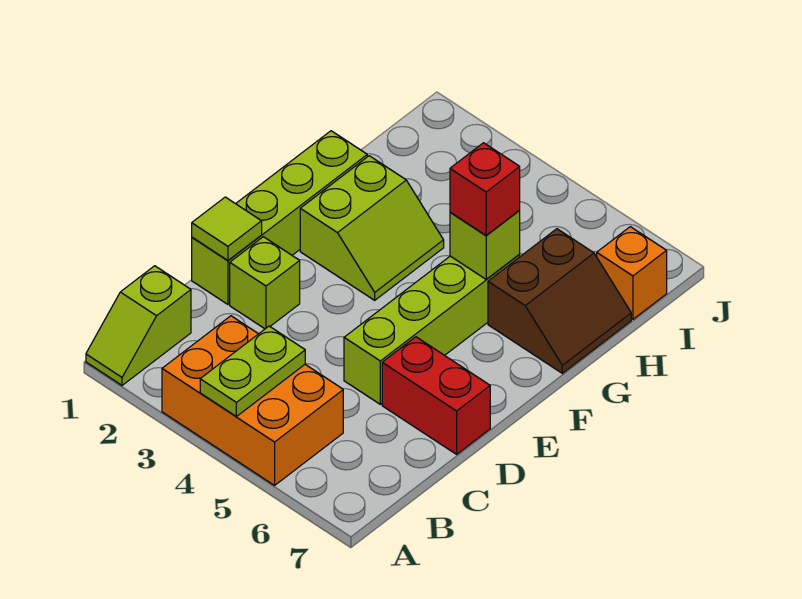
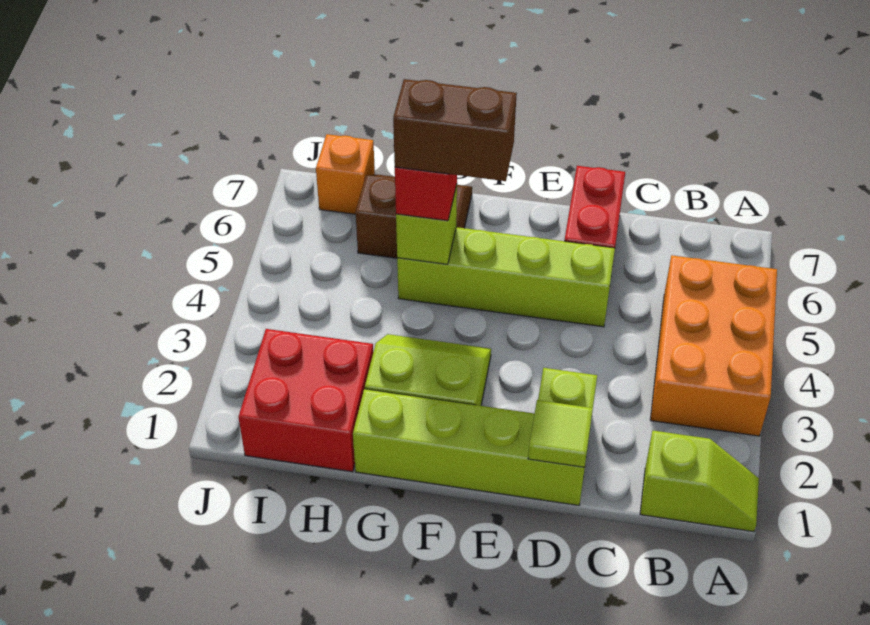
lime plate A4:B4 level 2 -> none
none -> brown brick F5:G5 level 4
none -> red brick H1:I2 level 1

